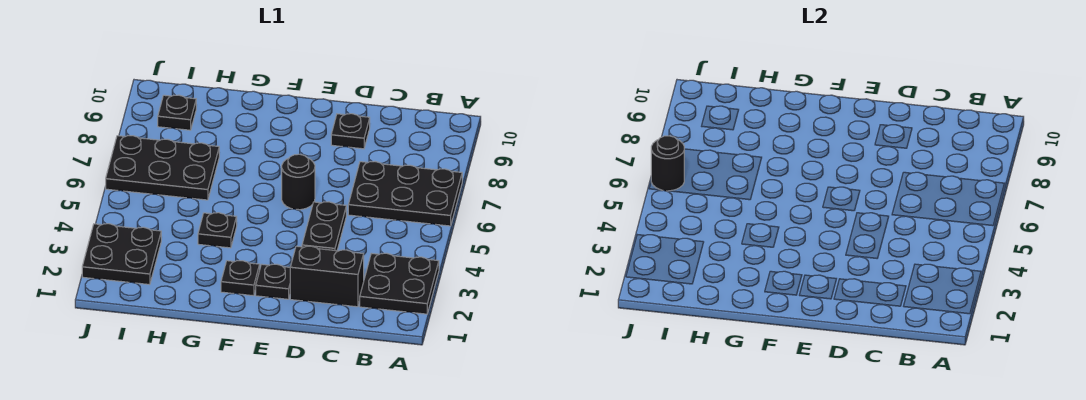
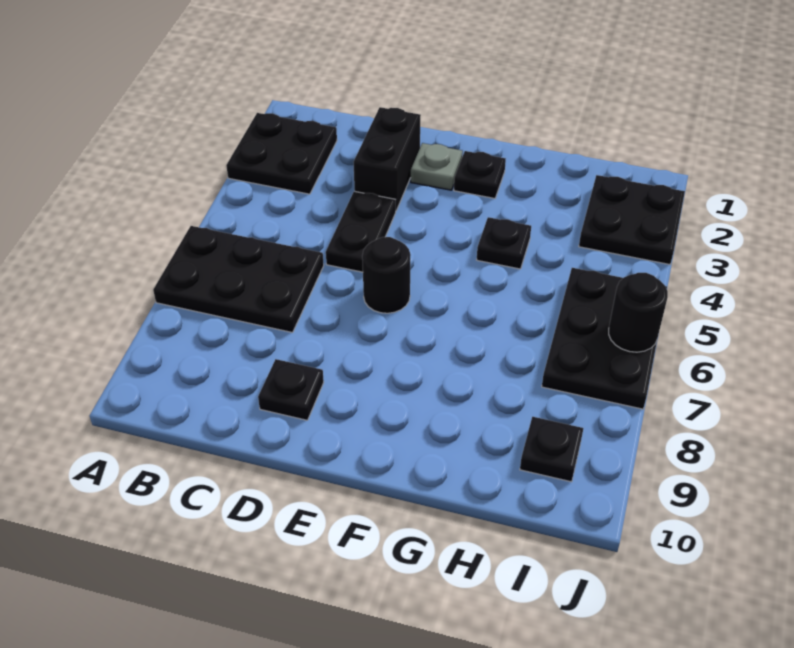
black brick C2:D2 level 1 -> black brick D2:D3 level 1
black plate E2 level 1 -> grey plate E2 level 1
black plate H6:J7 level 1 -> black plate I5:J7 level 1

